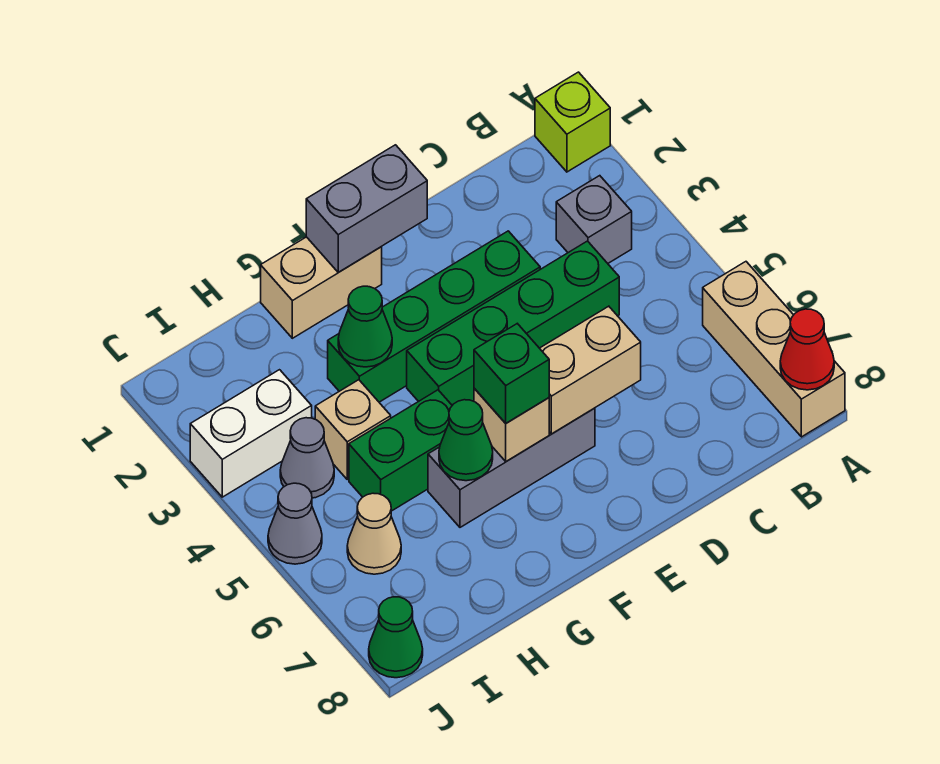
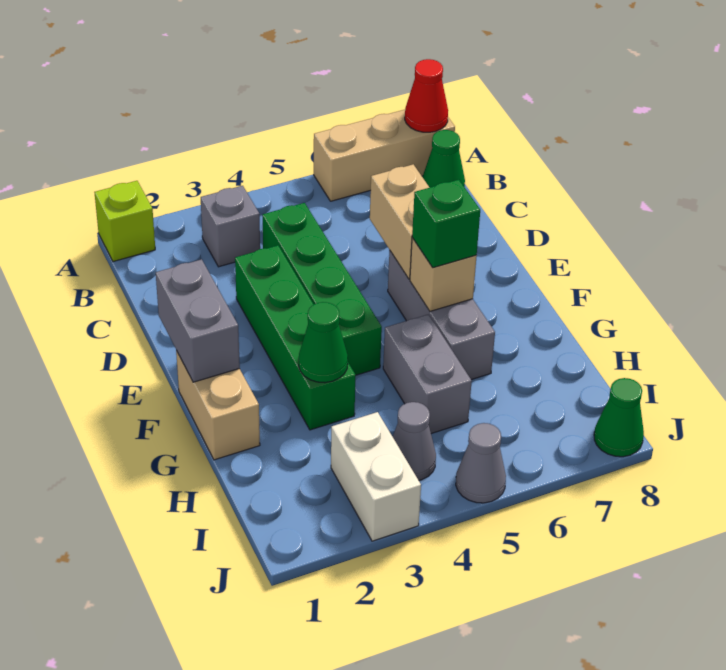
green brick G5:H5 level 1 -> grey brick G5:H5 level 1
green cone G6 level 2 -> green cone B8 level 1
tan brick H4 level 1 -> none
tan cone I6 level 1 -> none

